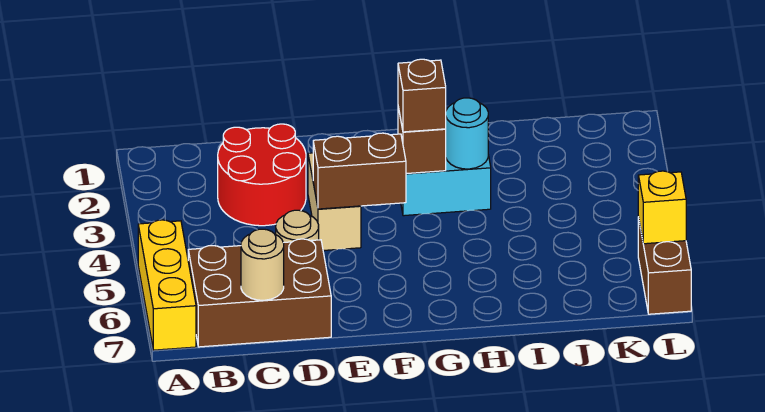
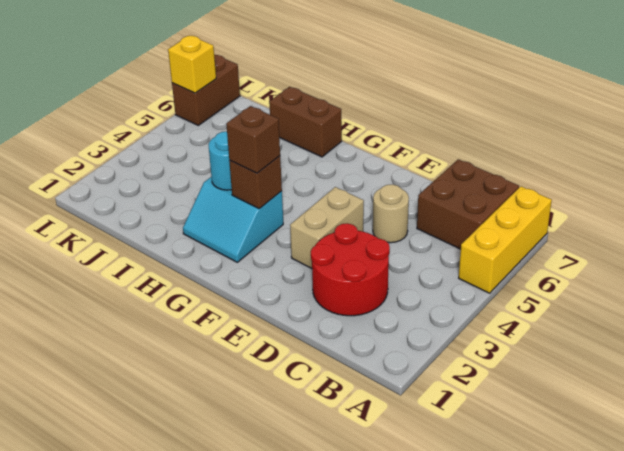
brown brick B6:D7 level 1 -> brown brick B6:C7 level 1
tan round brick C7 level 2 -> none
brown brick E4:F4 level 2 -> brown brick H7:I7 level 1

